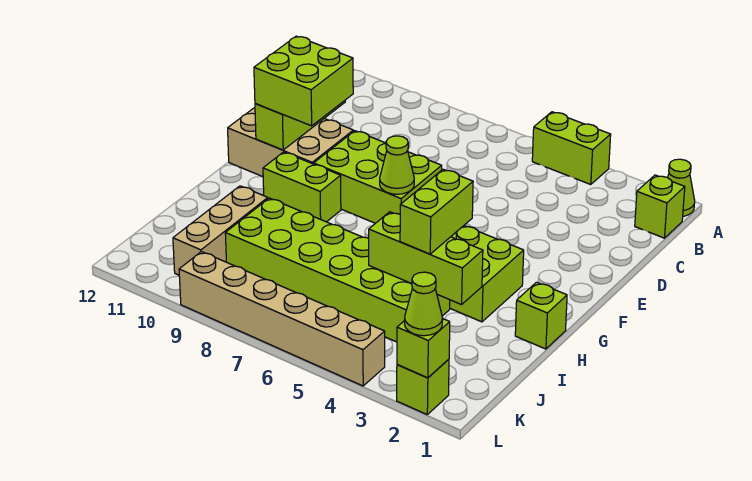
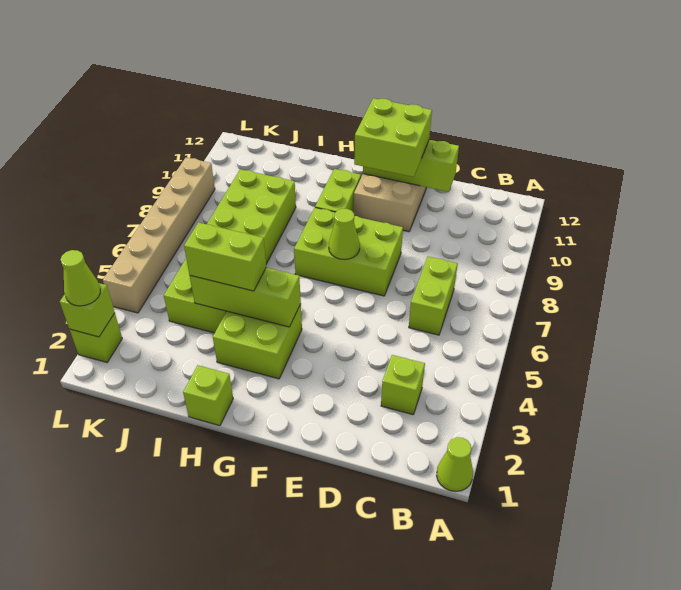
lime brick A4:A5 level 1 -> lime brick C6:C7 level 1
lime brick B1 level 1 -> lime brick C3 level 1
lime brick E7:F9 level 1 -> lime brick E7:G8 level 1
lime brick I3:I5 level 2 -> lime brick G4:I4 level 2
tan brick I10:K10 level 1 -> none

